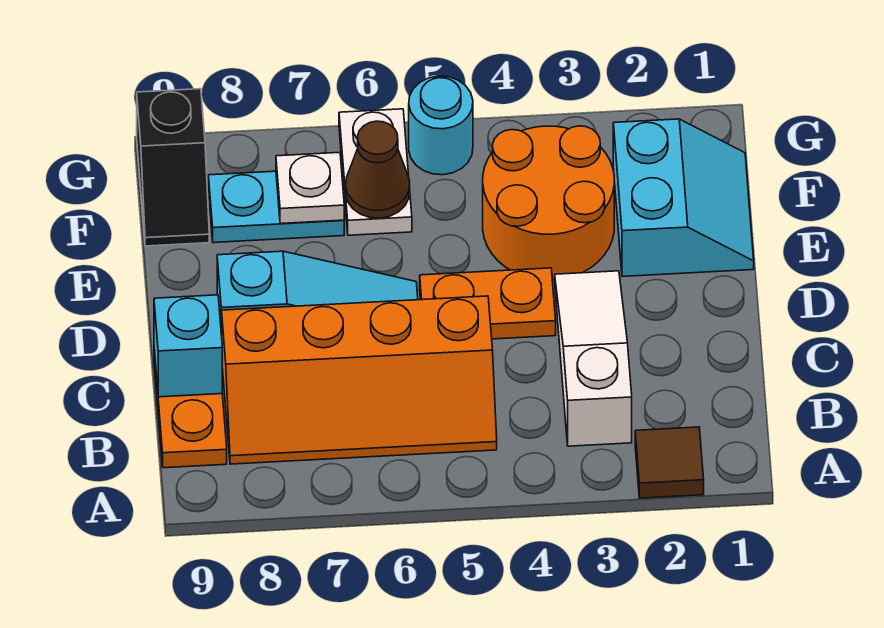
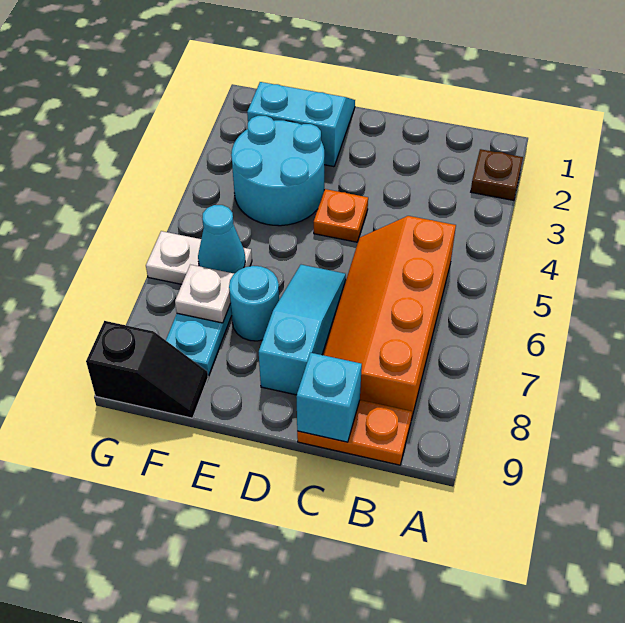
brown tile A2 level 1 -> brown plate A2 level 1
white slope B3:D3 level 1 top B -> none
orange slope B5:C8 level 1 top C -> orange slope B5:C8 level 1 top B
orange plate D4:D5 level 1 -> orange plate D4 level 1
orange round brick E3:F4 level 1 -> cyan round brick E3:F4 level 1
brown cone F6 level 2 -> cyan cone F6 level 2
cyan round brick G5 level 1 -> cyan round brick E7 level 1

